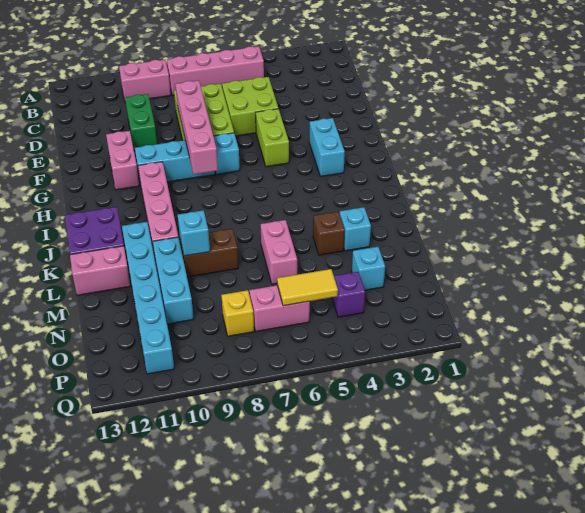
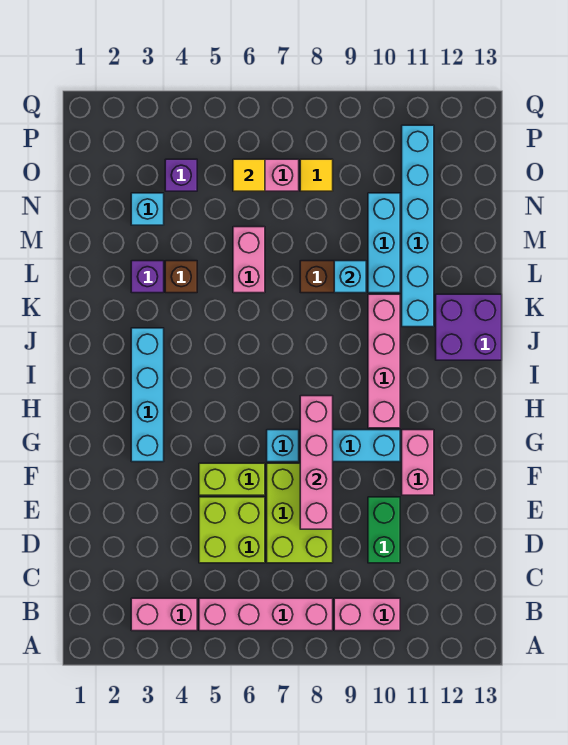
lime brick F5:G5 level 1 -> lime brick F5:F6 level 1
cyan brick G3:H3 level 1 -> cyan brick G3:J3 level 1
cyan brick L3 level 1 -> purple brick L3 level 1
pink brick L12:L13 level 1 -> pink brick B3:B4 level 1
yellow tile O5:O6 level 2 -> yellow tile O6 level 2
yellow brick O8 level 1 -> yellow tile O8 level 1

